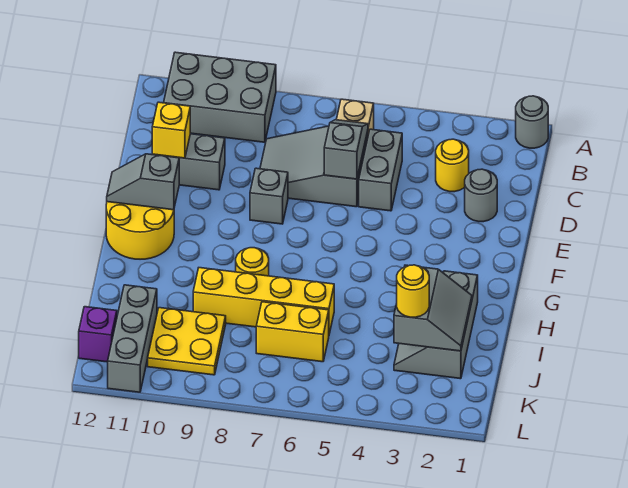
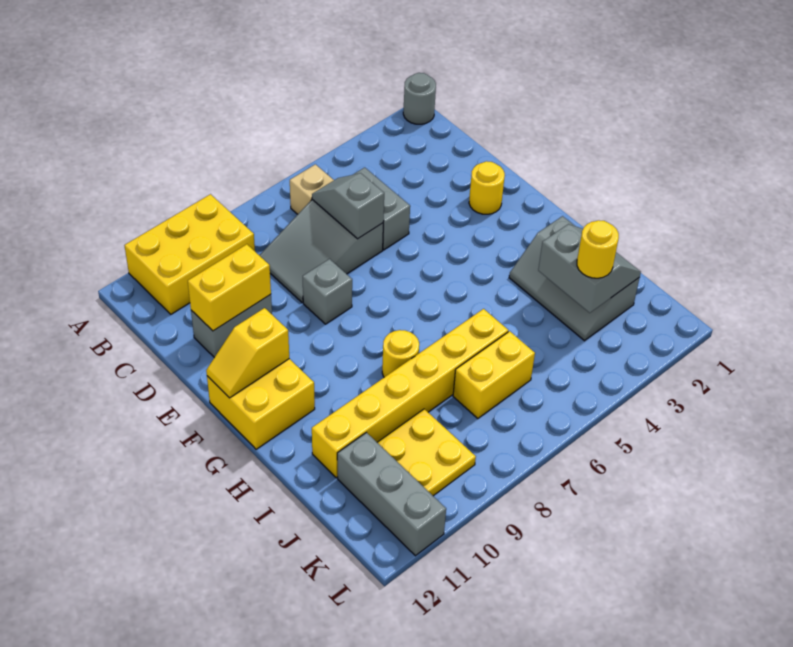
grey brick A9:B11 level 1 -> yellow brick A9:B11 level 1
yellow round brick C3 level 1 -> yellow round brick E2 level 1
grey round brick D2 level 1 -> none
yellow brick D11 level 2 -> yellow brick D10:D11 level 2
yellow round brick F11:G12 level 1 -> yellow brick F11:G12 level 1
grey slope F11:F12 level 2 top 11 -> yellow slope F11:F12 level 2 top 11
yellow brick I6:I9 level 1 -> yellow brick I6:I11 level 1
purple brick K12 level 1 -> none

